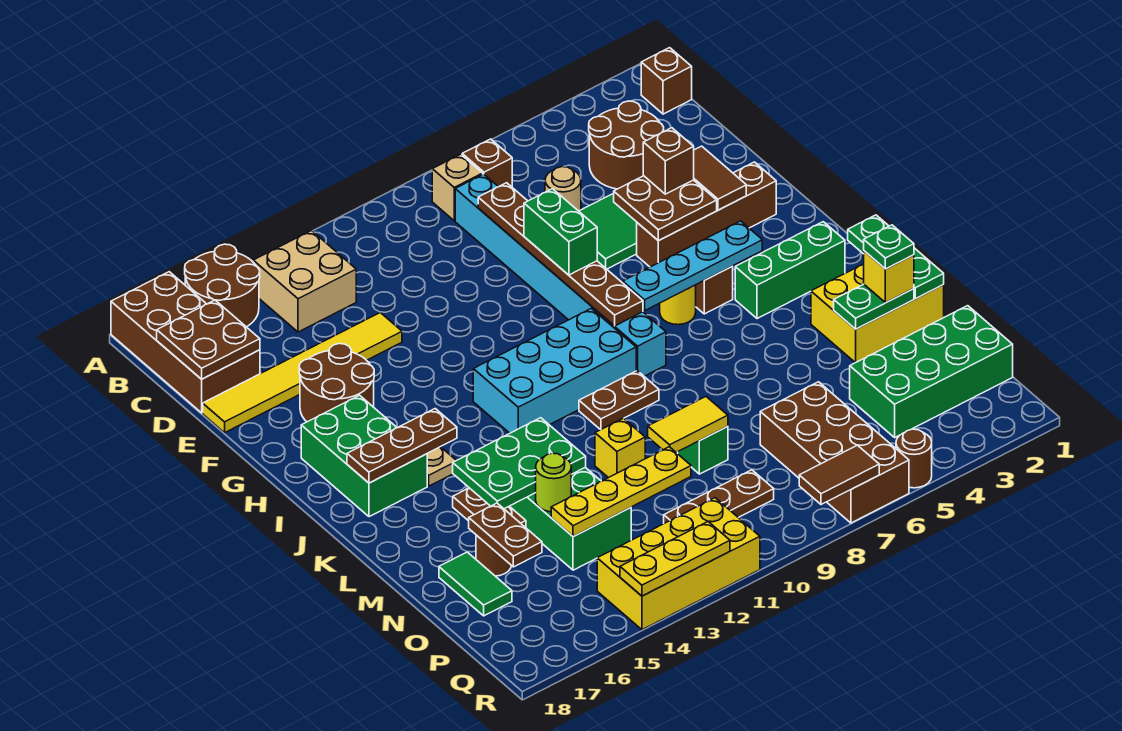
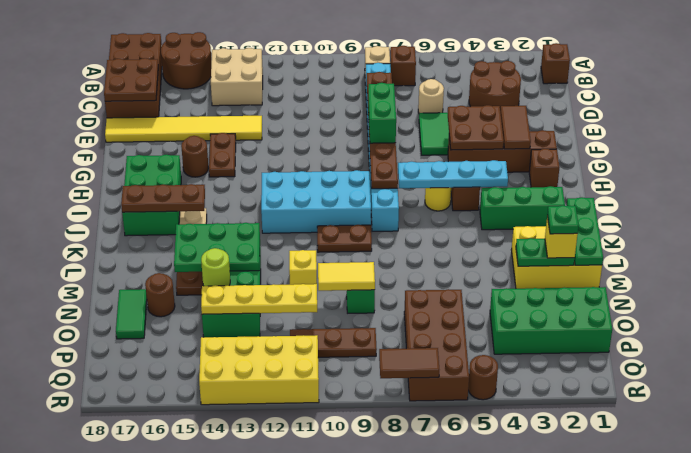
brown brick F4 level 3 -> brown brick H2 level 1
brown round brick F15:G16 level 1 -> brown round brick G15 level 1
brown plate N16:O16 level 2 -> brown plate F14:G14 level 1
yellow plate R12:R14 level 2 -> none

